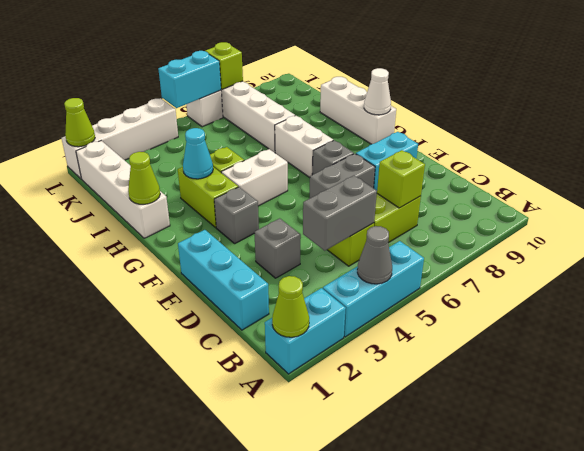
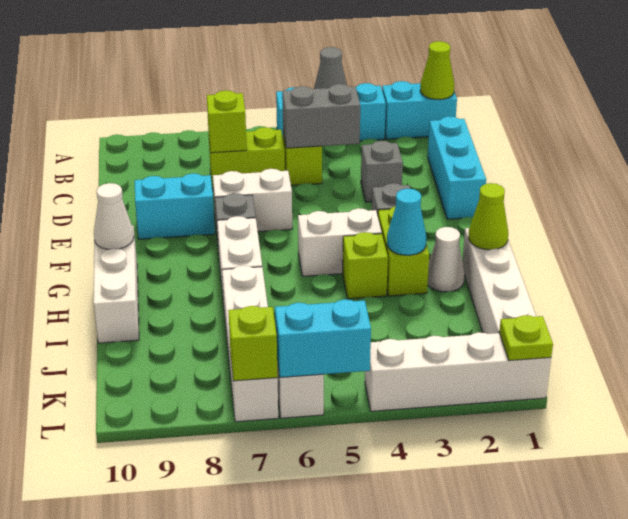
grey brick E6:E7 level 1 -> white brick E6:E7 level 1
none -> white cone H2 level 1
lime cone L1 level 2 -> lime plate L1 level 2

